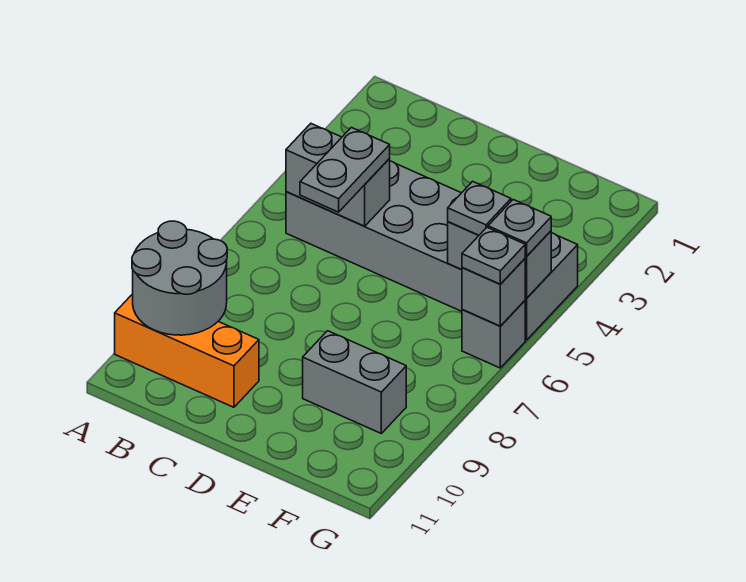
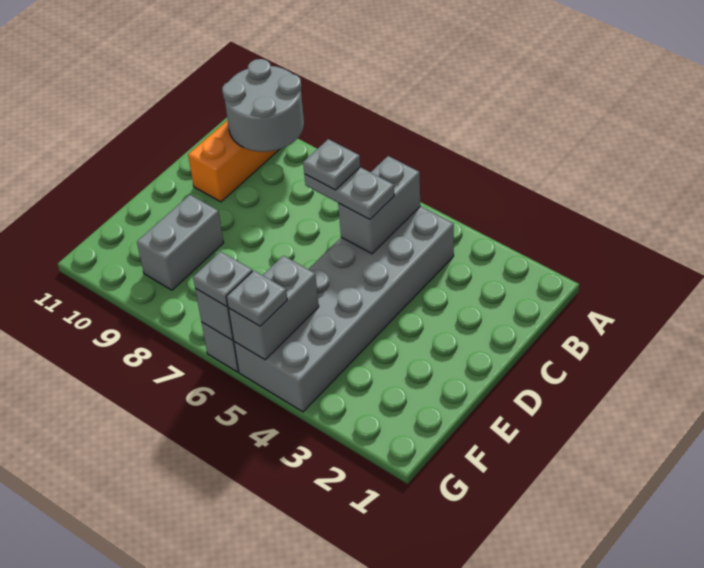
grey plate F5 level 3 -> grey plate C6 level 4

